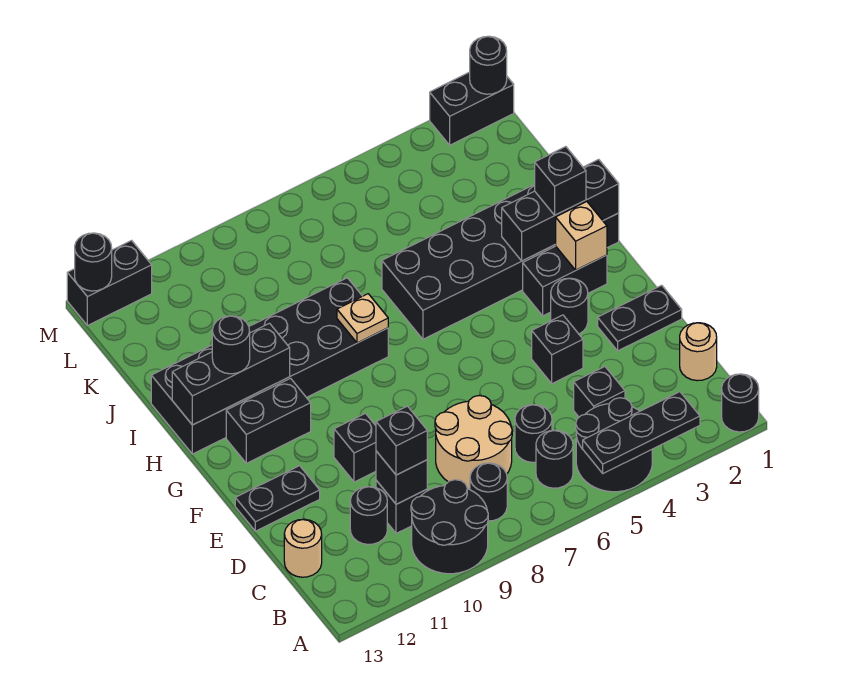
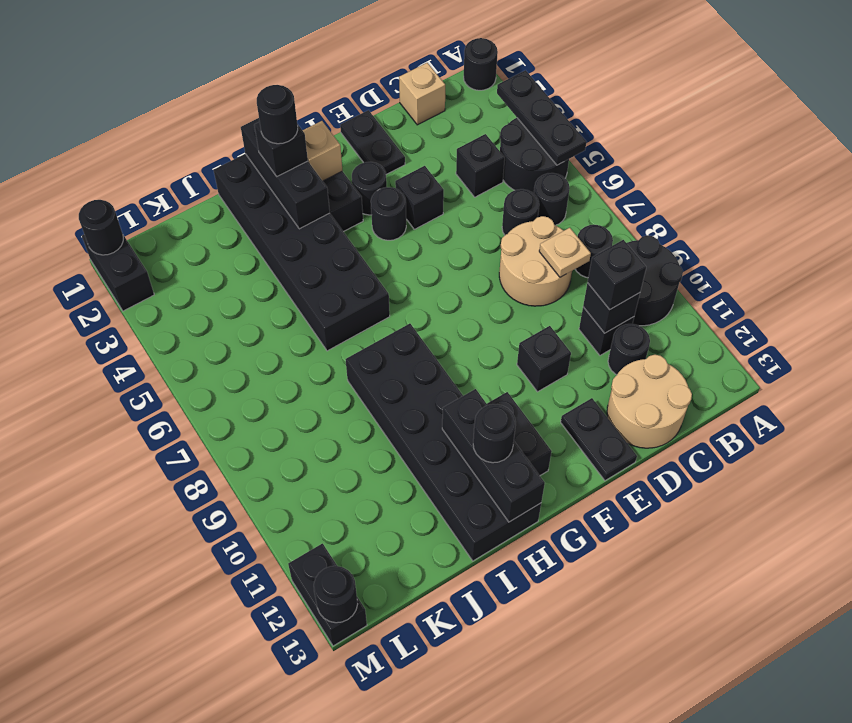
tan round brick C1 level 1 -> tan brick C1 level 1
tan round brick C13 level 1 -> tan round brick C12:D13 level 1
none -> black round brick F4 level 1
none -> black round brick H2 level 4
tan plate H8 level 2 -> tan plate C8 level 2

